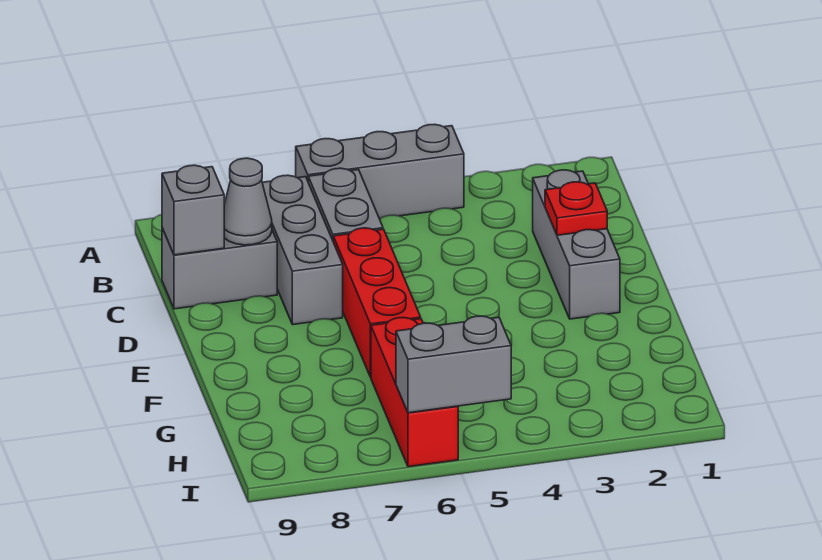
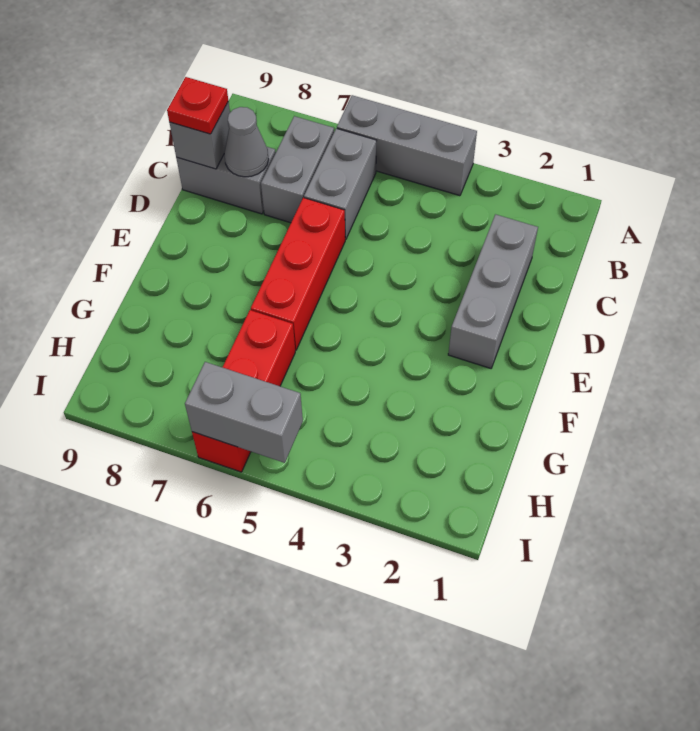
grey brick B7:D7 level 1 -> grey brick B7:C7 level 1
red plate D2 level 2 -> red plate C9 level 3

